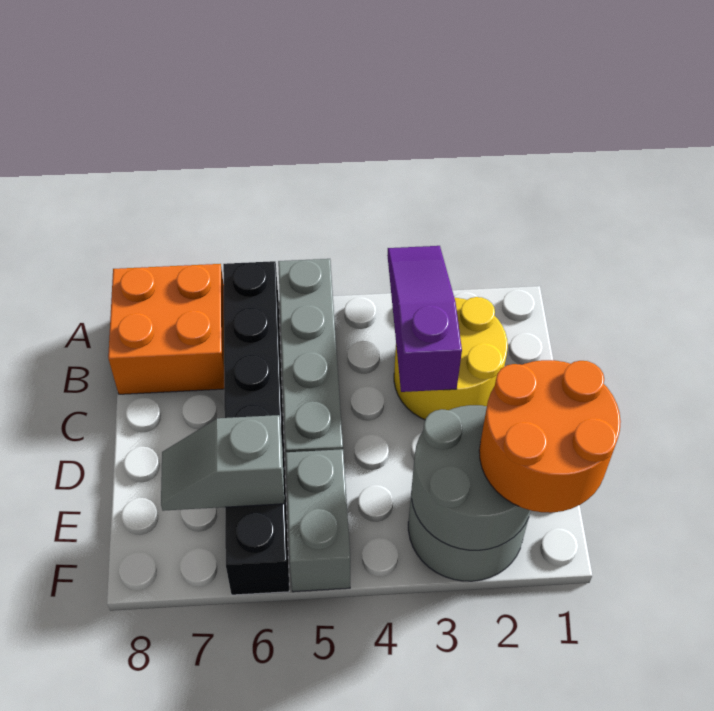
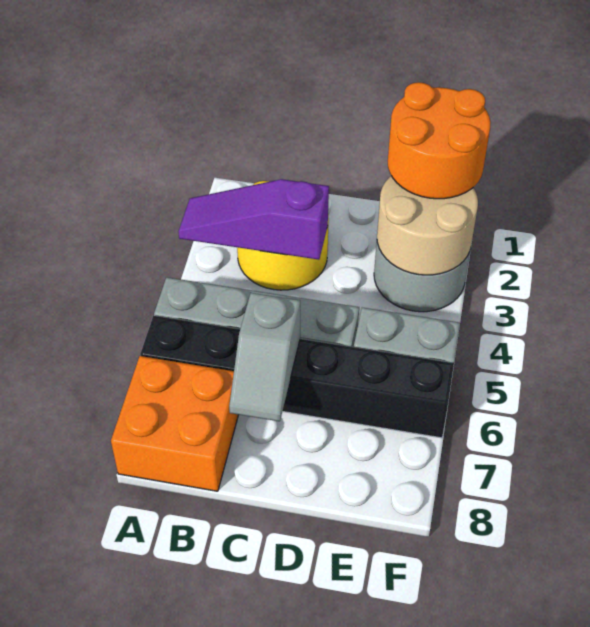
grey round brick E2:F3 level 2 -> tan round brick E2:F3 level 2
grey slope E6:E7 level 2 top 6 -> grey slope C6:C7 level 2 top 6

